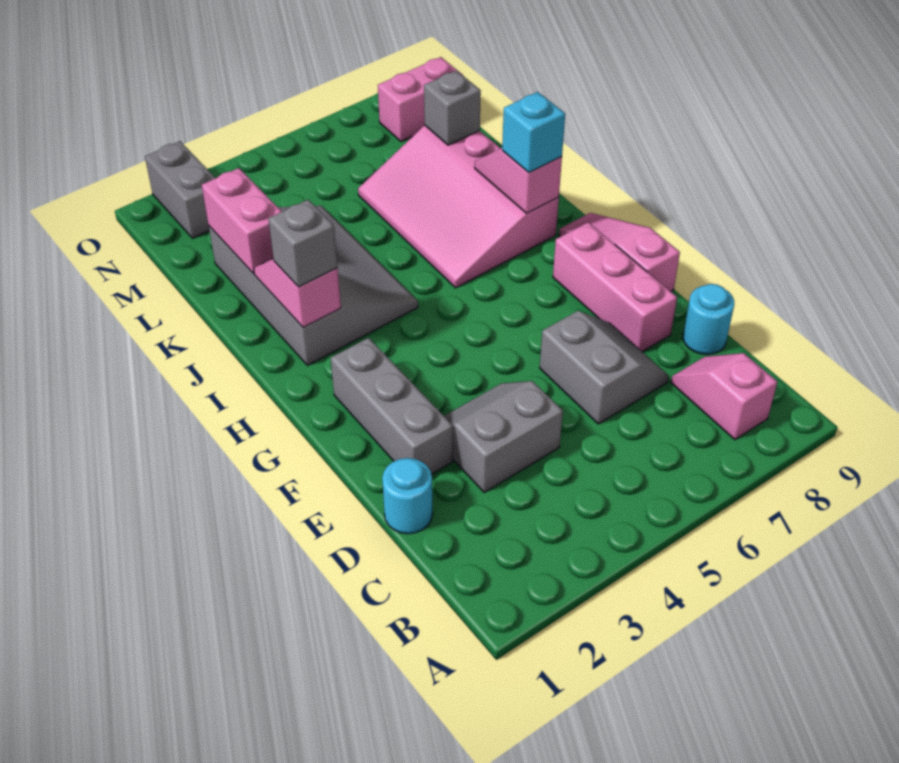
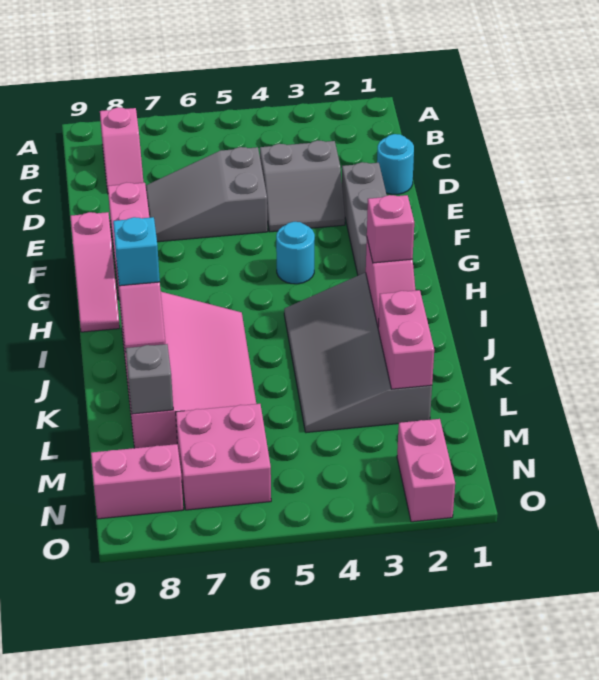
grey slope D6:E7 level 1 top 6 -> grey slope D5:E7 level 1 top 5
cyan round brick D9 level 1 -> cyan round brick G4 level 1
grey brick I2 level 3 -> pink brick I2 level 3
none -> pink brick M6:N7 level 1
grey brick N2:O2 level 1 -> pink brick N2:O2 level 1

